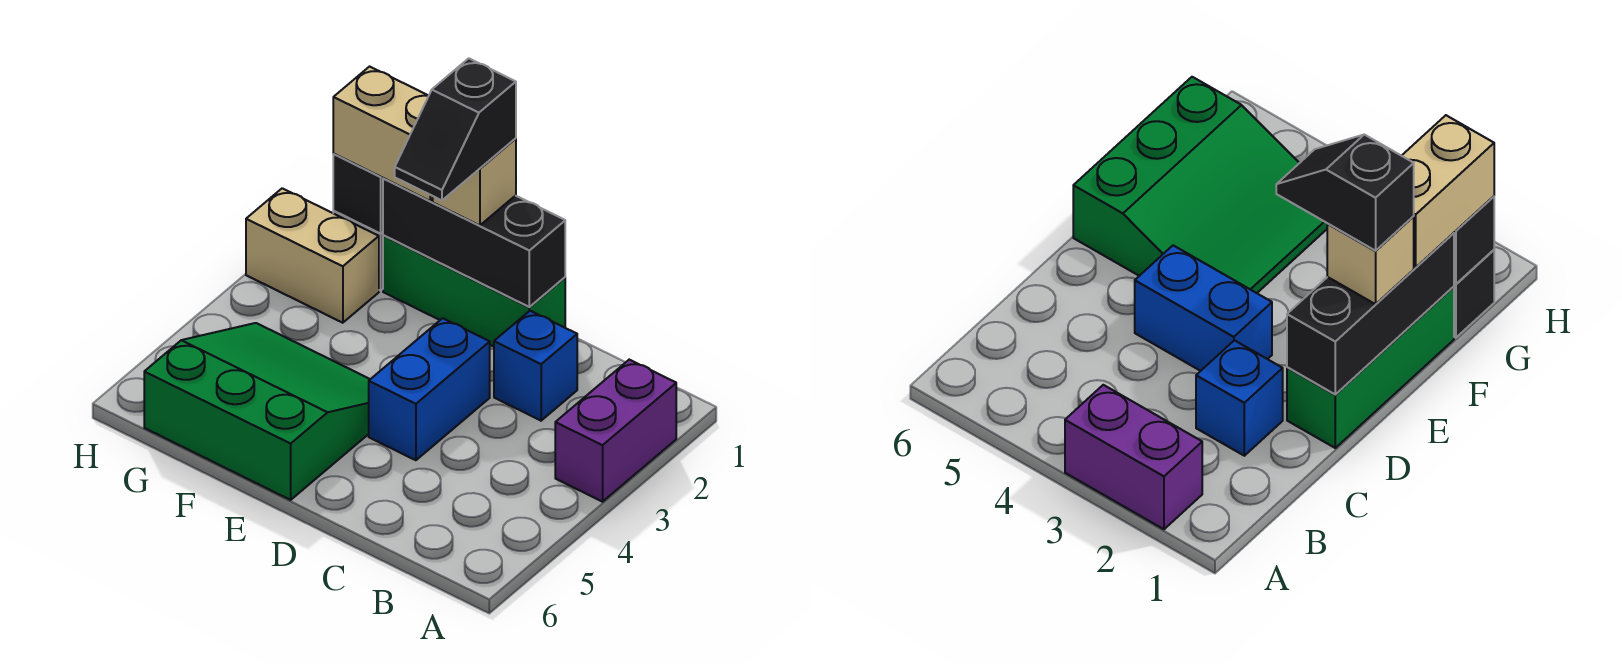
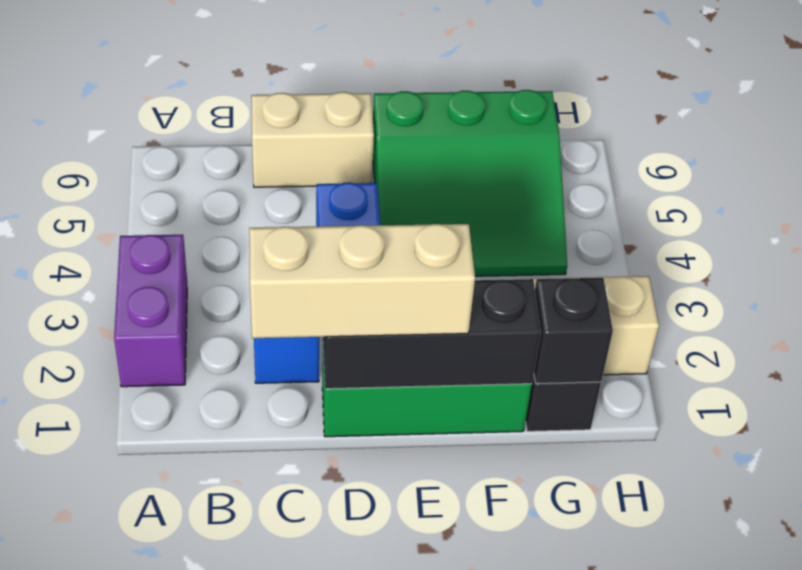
tan brick E1 level 3 -> tan brick C1:E1 level 3
black slope E1:E2 level 4 top 1 -> none
tan brick F1:G1 level 3 -> tan brick C6:D6 level 1

